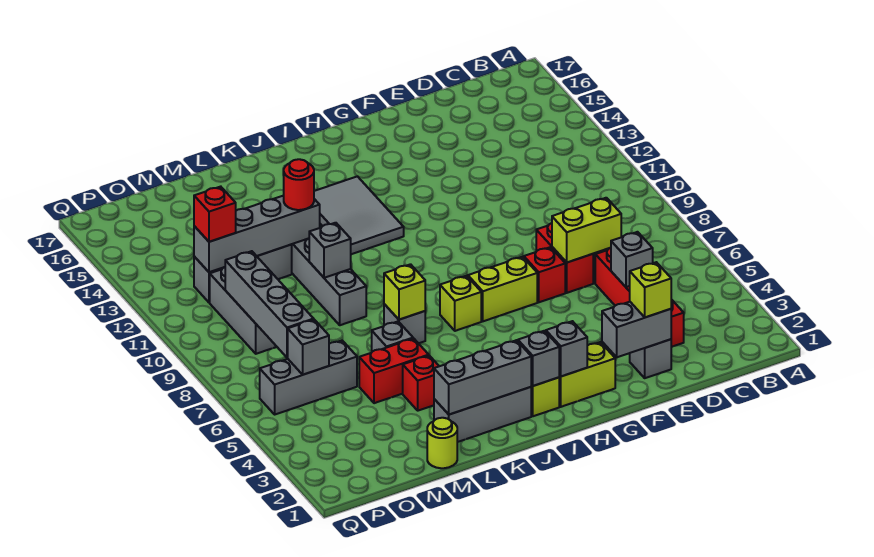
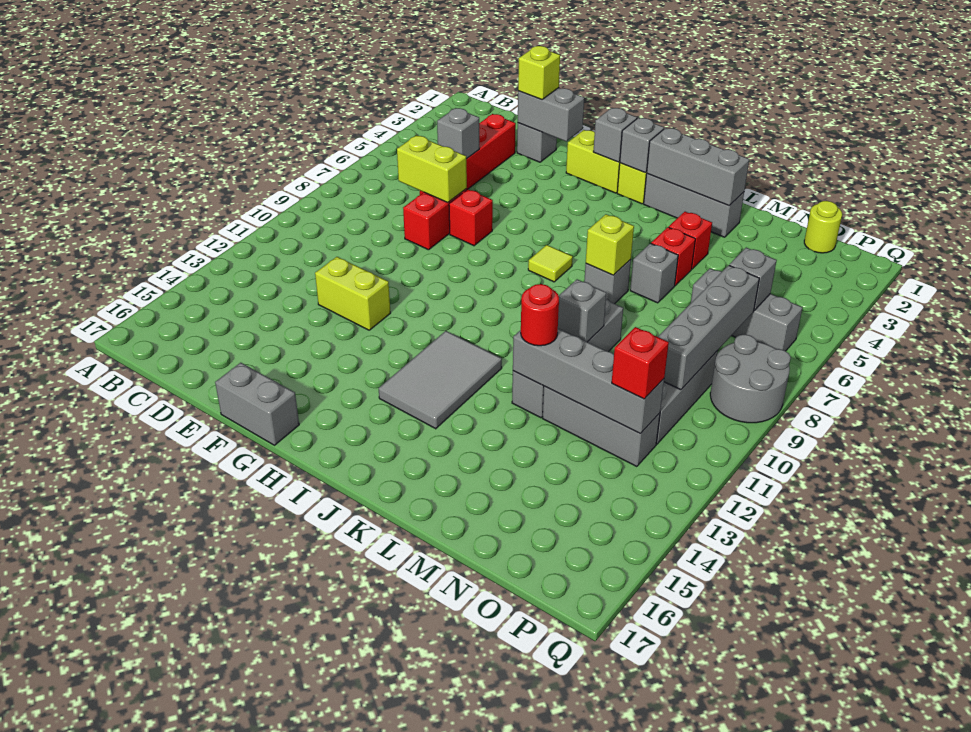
none -> grey brick F17:G17 level 1
lime brick G7:H7 level 1 -> lime brick E12:F12 level 1
lime brick I7 level 1 -> lime tile I7 level 1
red brick L5:M5 level 1 -> red brick L5 level 1
lime round brick M1 level 1 -> lime round brick O1 level 1
none -> grey round brick P8:Q9 level 1

